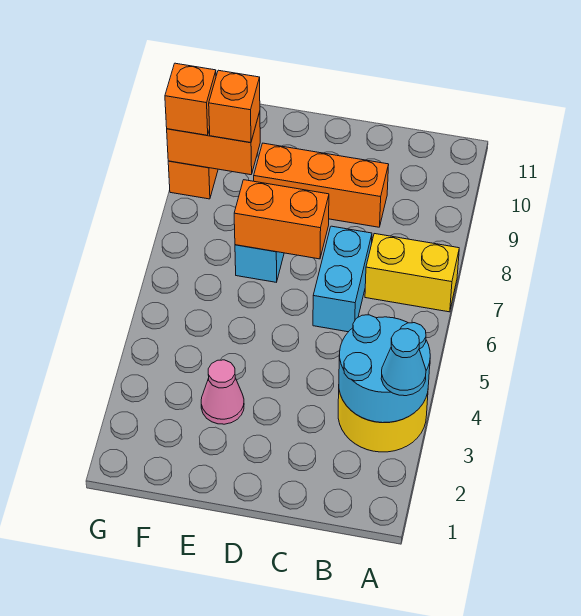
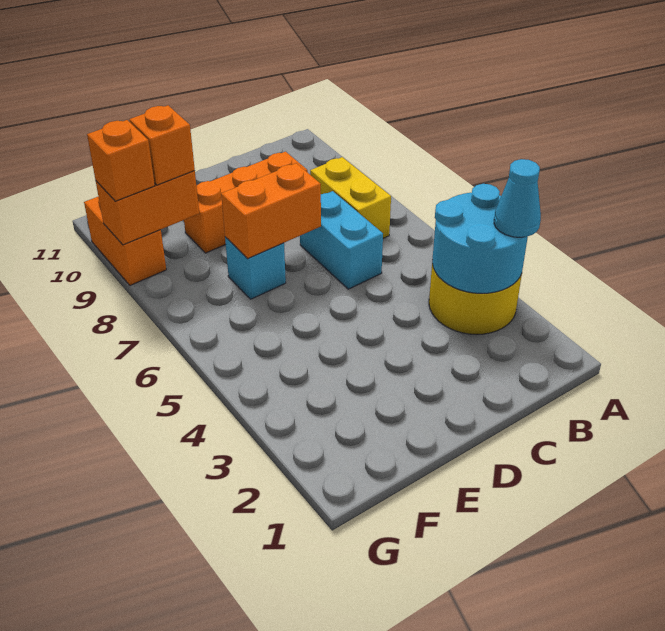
yellow brick A7:B7 level 1 -> yellow brick B7:B8 level 1
pink cone E3 level 1 -> none

